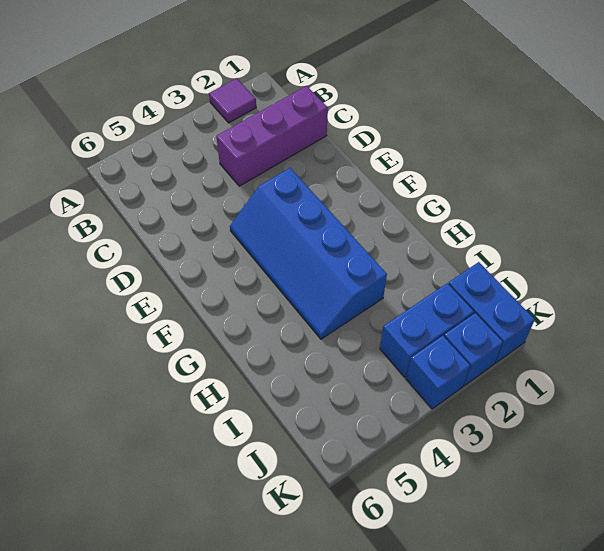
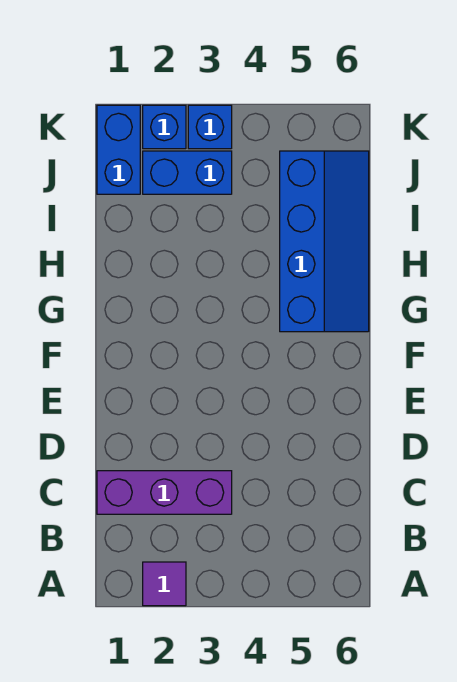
blue slope E3:H4 level 1 top 3 -> blue slope G5:J6 level 1 top 5

